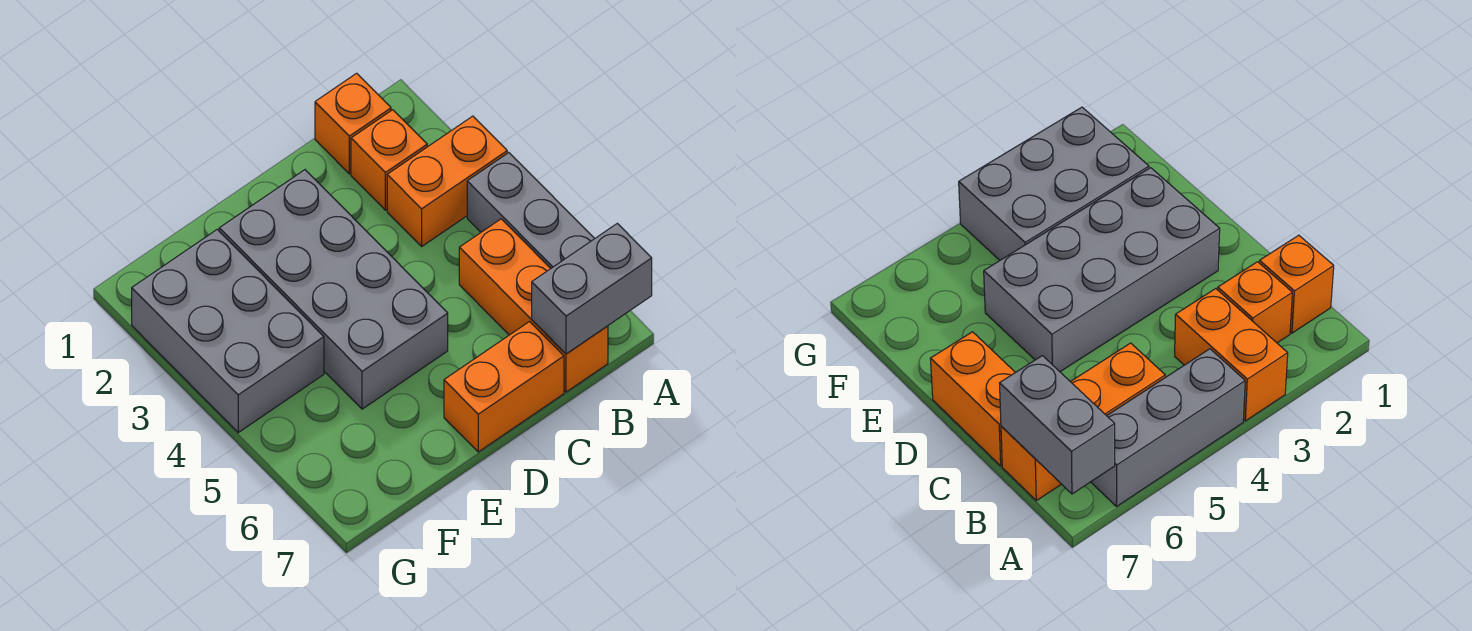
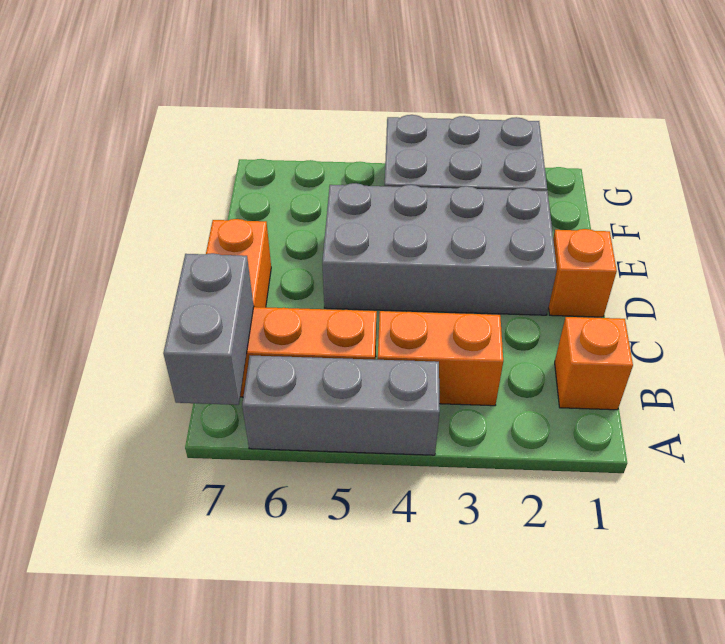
orange brick A3:B3 level 1 -> orange brick B3:B4 level 1
orange brick B2 level 1 -> orange brick D1 level 1

